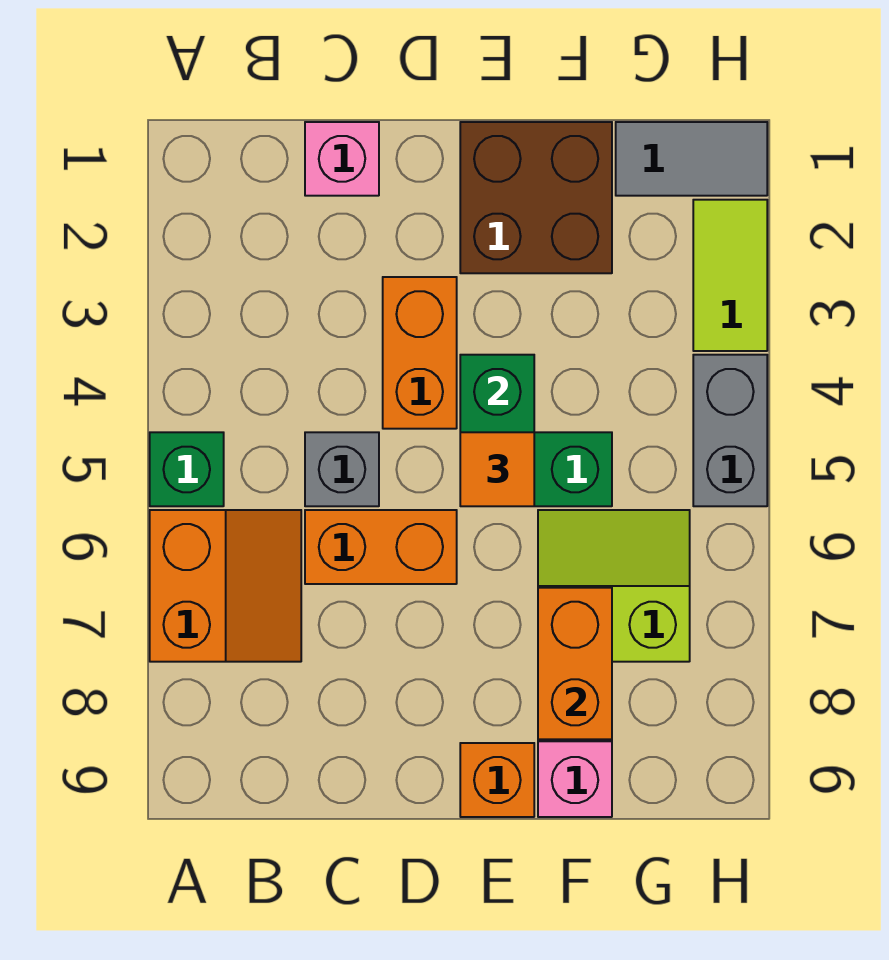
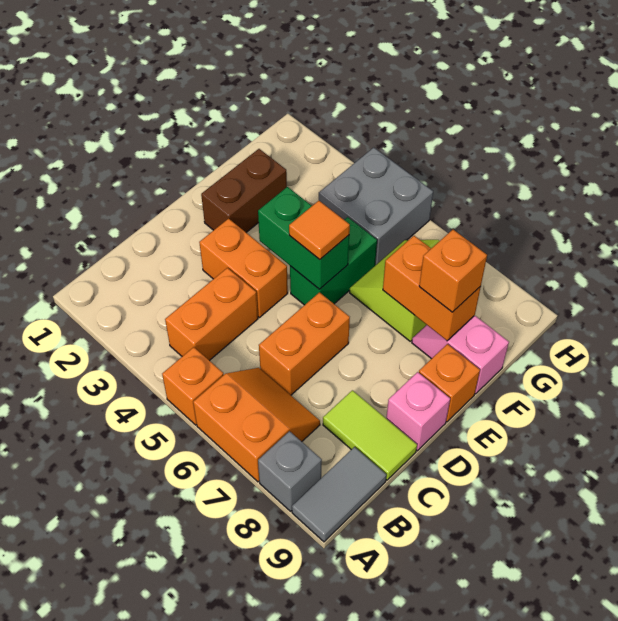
green brick A5 level 1 -> orange brick A5 level 1
none -> orange brick B4:C4 level 1
pink brick C1 level 1 -> pink brick D9 level 1
grey brick C5 level 1 -> grey brick A8 level 1
brown brick E1:F2 level 1 -> brown brick E2:F2 level 1
none -> orange brick F8 level 3
grey tile G1:H1 level 1 -> grey tile A9:B9 level 1
lime tile H2:H3 level 1 -> lime tile C8:C9 level 1
grey brick H4:H5 level 1 -> grey brick G4:H5 level 1

